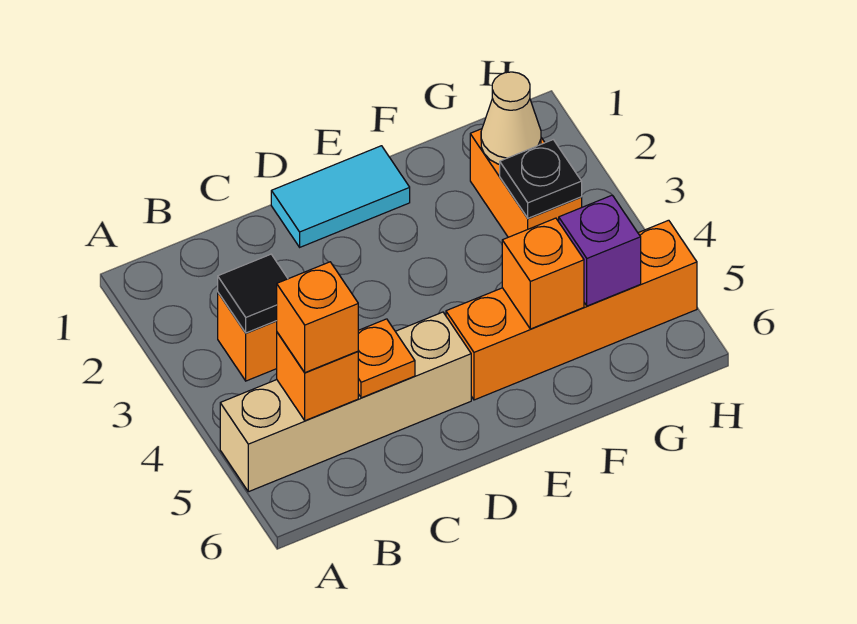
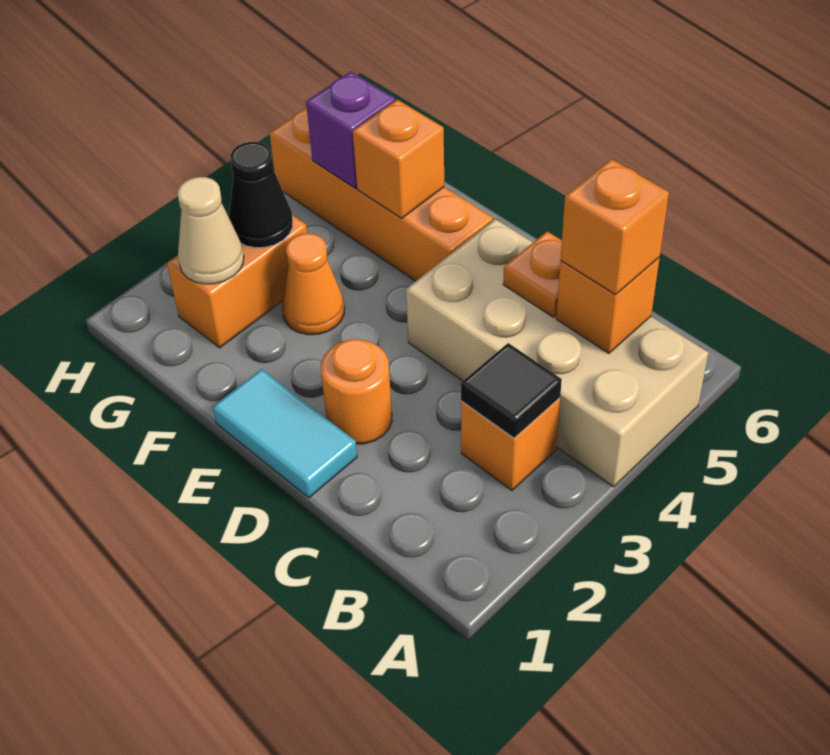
tan brick A5:D5 level 1 -> tan brick A4:D5 level 1
none -> orange round brick D2 level 1
none -> orange cone F3 level 1
black plate G3 level 2 -> black cone G3 level 2

